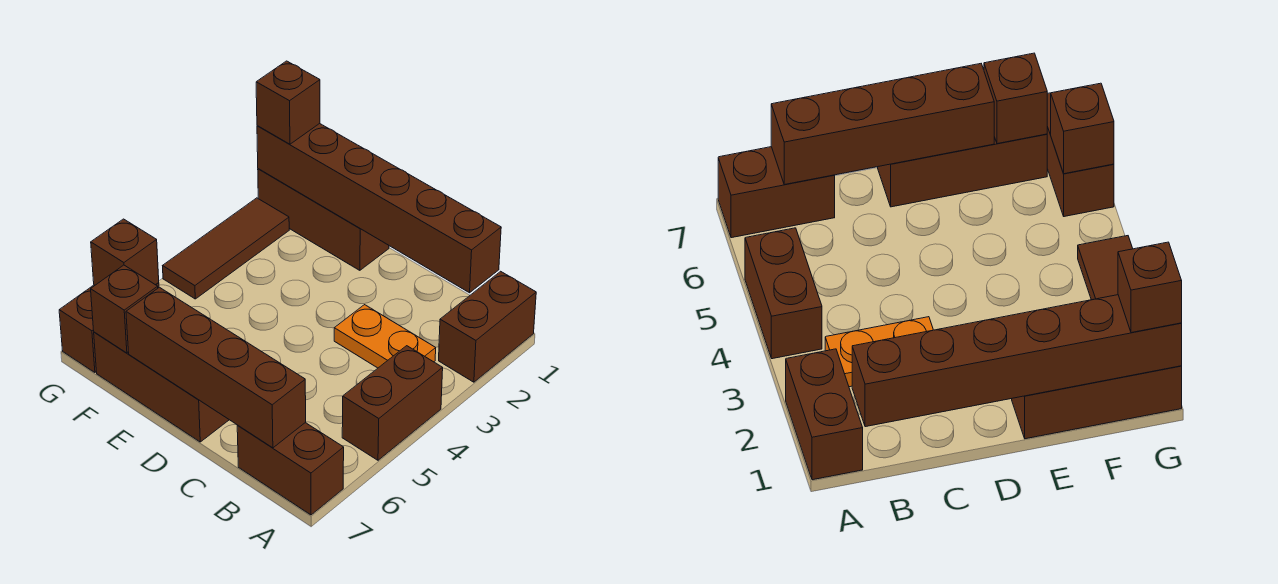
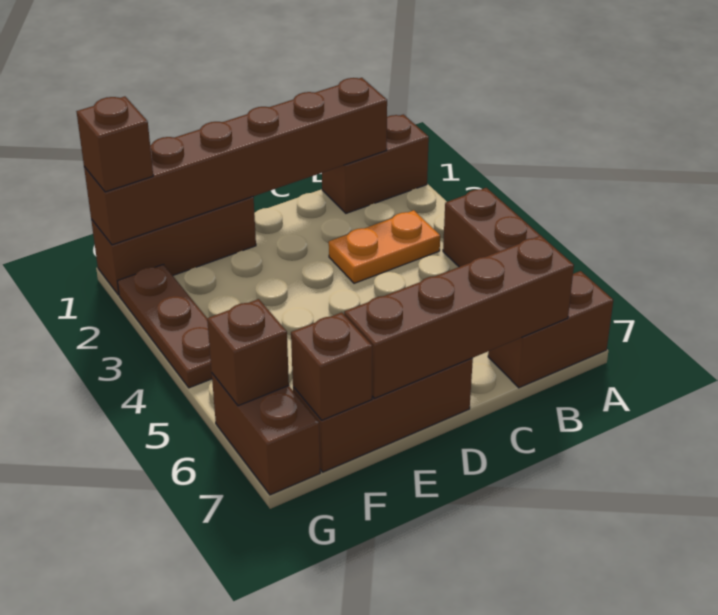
brown brick A1:A2 level 1 -> brown brick A1:B1 level 1
brown tile G2:G4 level 1 -> brown plate G2:G4 level 1

